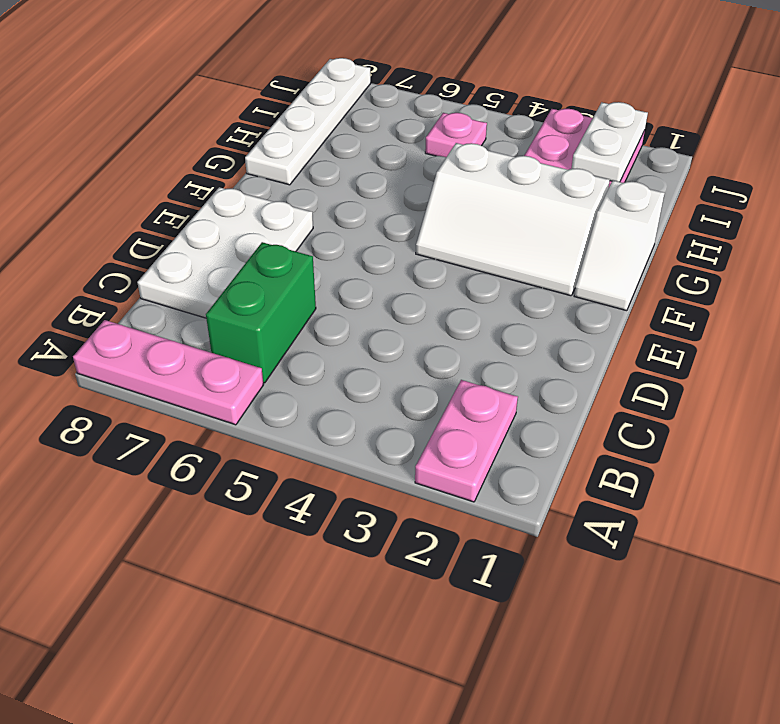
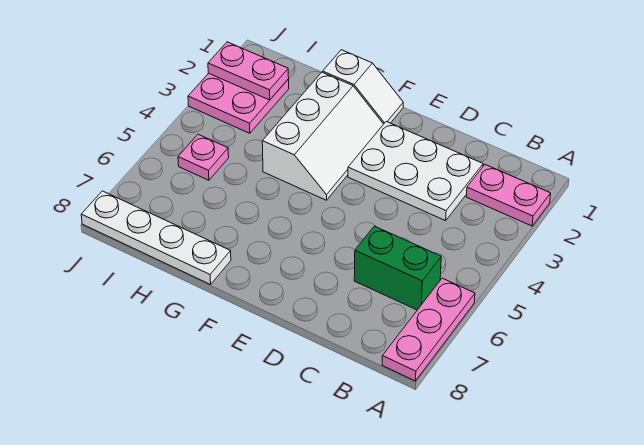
white plate C7:E8 level 1 -> white plate C2:E3 level 1
white plate I2:J2 level 2 -> pink plate I2:J2 level 2

